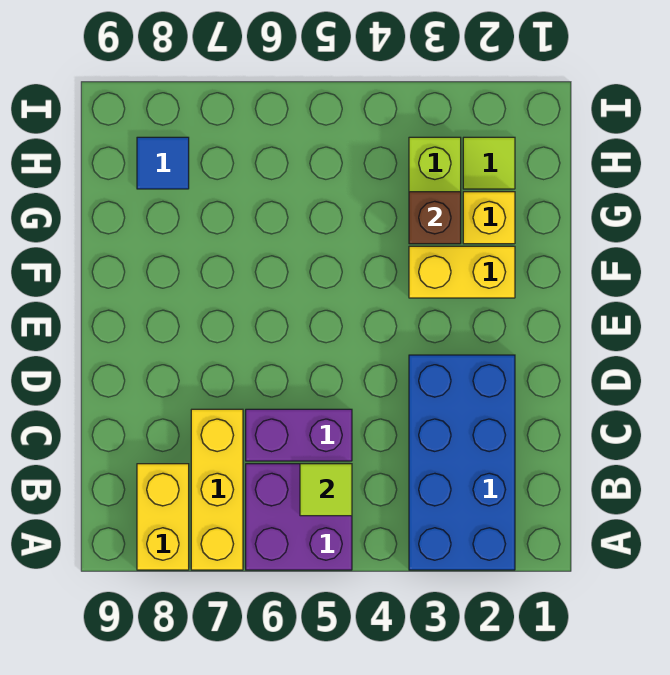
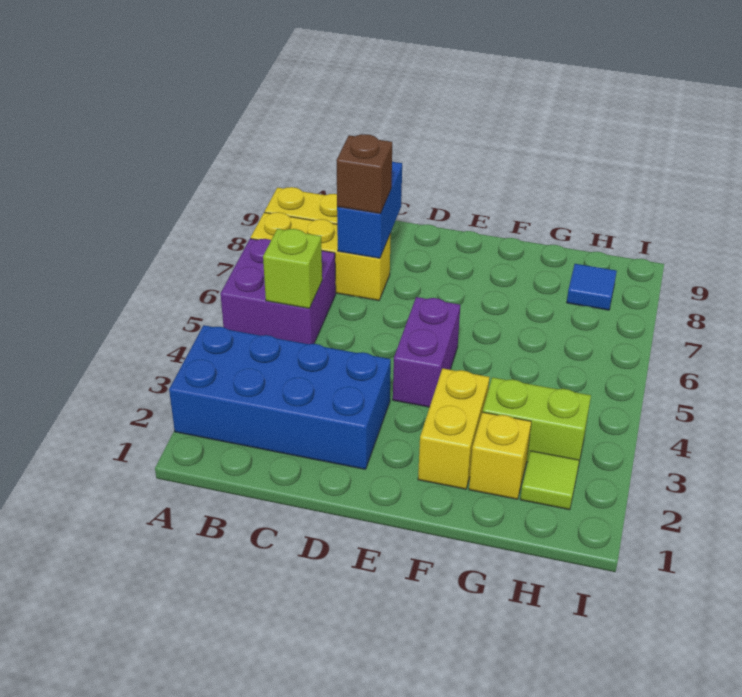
lime tile B5 level 2 -> lime brick B5 level 2
purple brick C5:C6 level 1 -> purple brick E4:E5 level 1
none -> blue brick C7:C8 level 2
brown brick G3 level 2 -> brown brick C7 level 3

